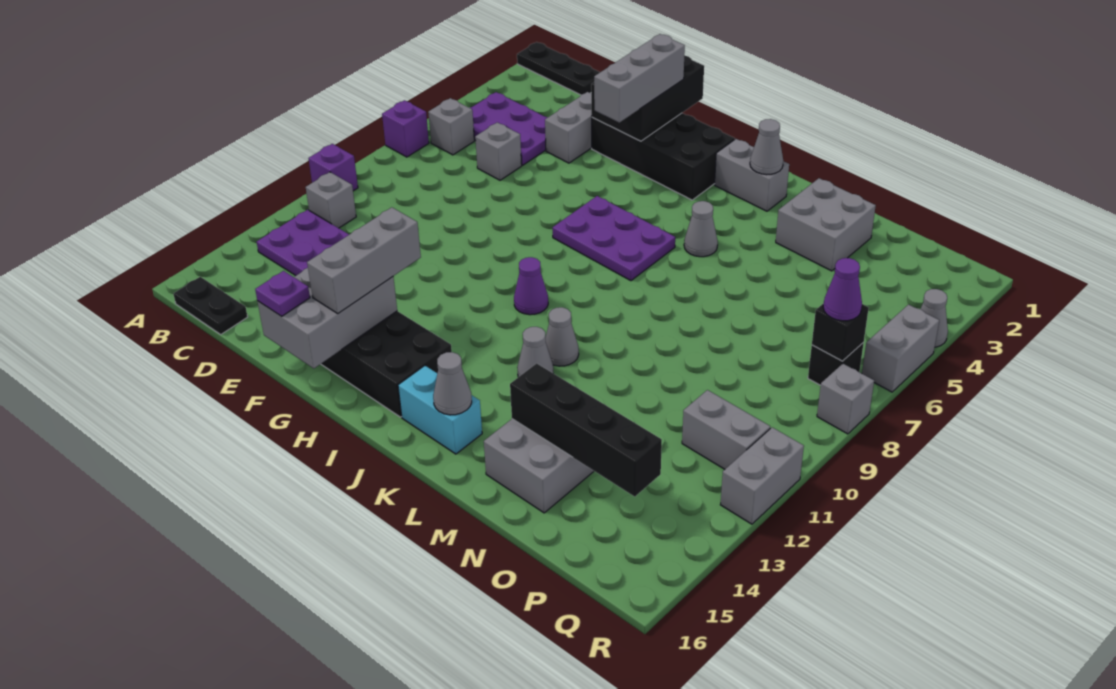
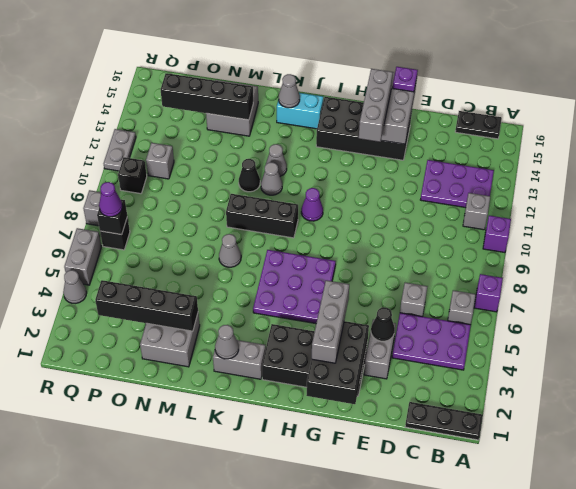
none -> black cone E4 level 2
purple plate H6:J7 level 1 -> purple plate H5:J7 level 1
none -> black brick J9:L9 level 1
grey cone K5 level 1 -> grey cone L7 level 1
none -> black cone L11 level 1
none -> black brick M3:P3 level 2
grey brick P11:Q11 level 1 -> grey brick P11 level 1
none -> black brick Q10 level 1
grey brick R11:R12 level 1 -> grey plate R11:R12 level 1

